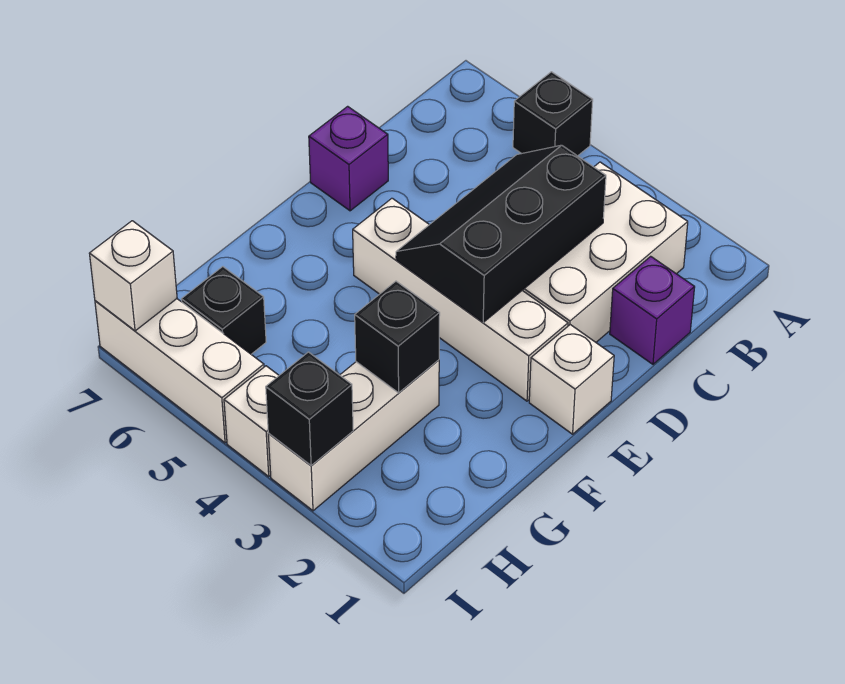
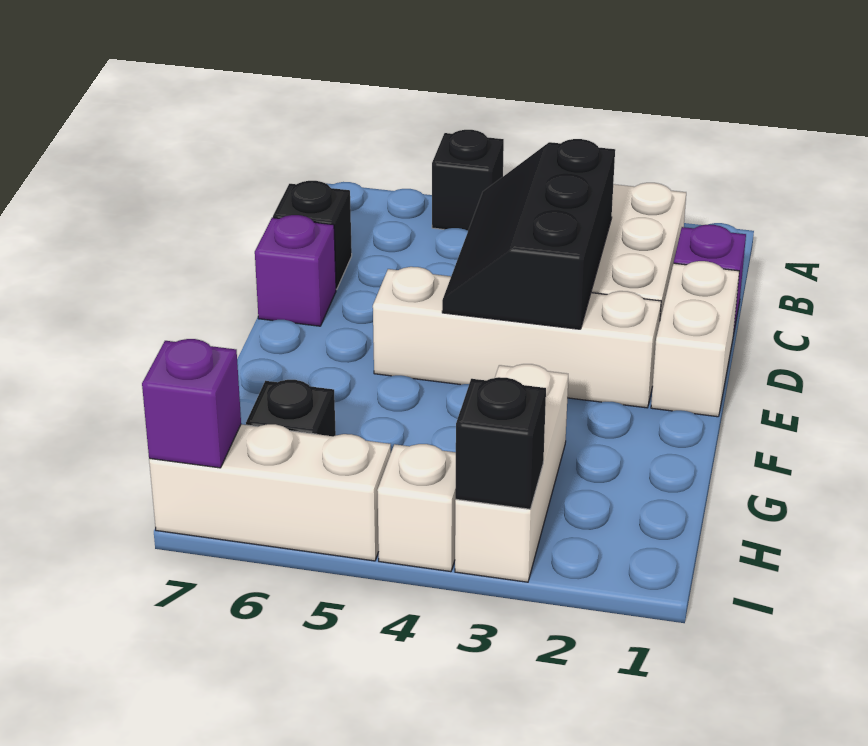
white brick E1 level 1 -> white brick D1:E1 level 1
black brick G3 level 2 -> black brick C7 level 1
white brick I7 level 2 -> purple brick I7 level 2

